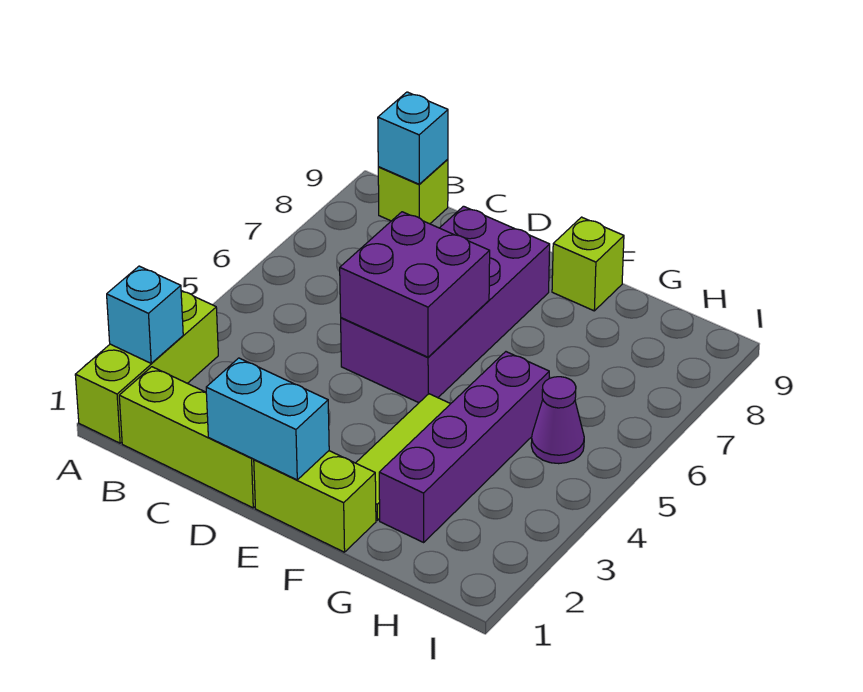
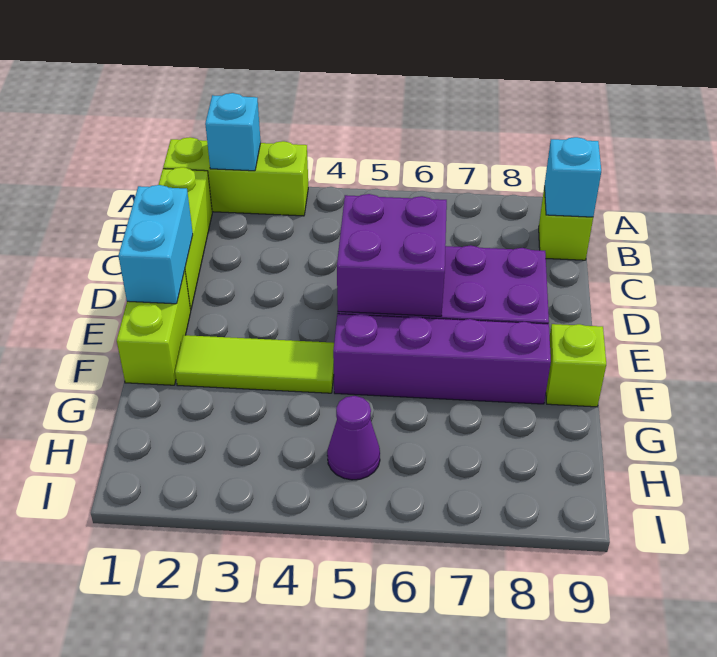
purple brick G2:G5 level 1 -> purple brick F5:F8 level 1

